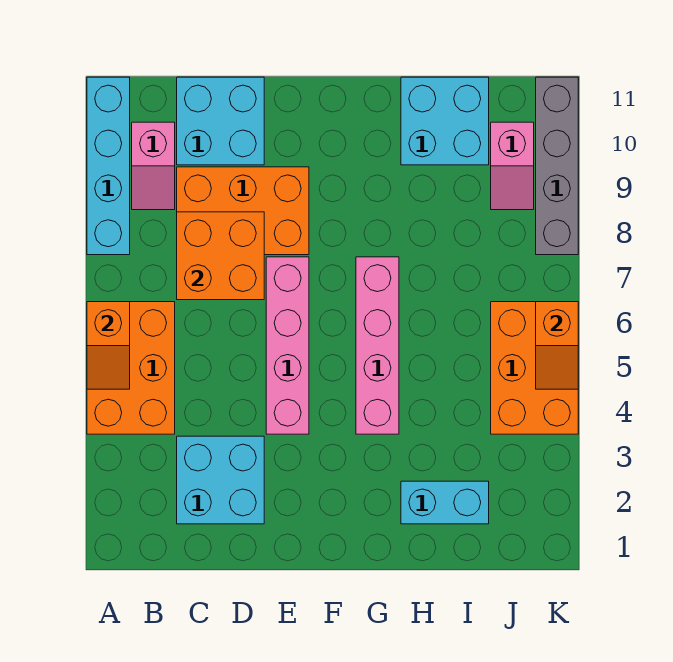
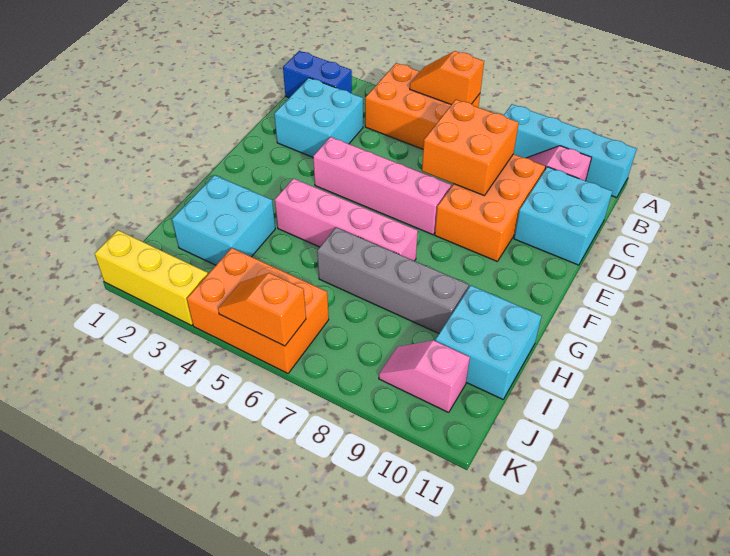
none -> blue brick B1:B2 level 1
cyan brick H2:I2 level 1 -> cyan brick H2:I3 level 1
none -> yellow brick K1:K3 level 1
grey brick K8:K11 level 1 -> grey brick H6:H9 level 1

